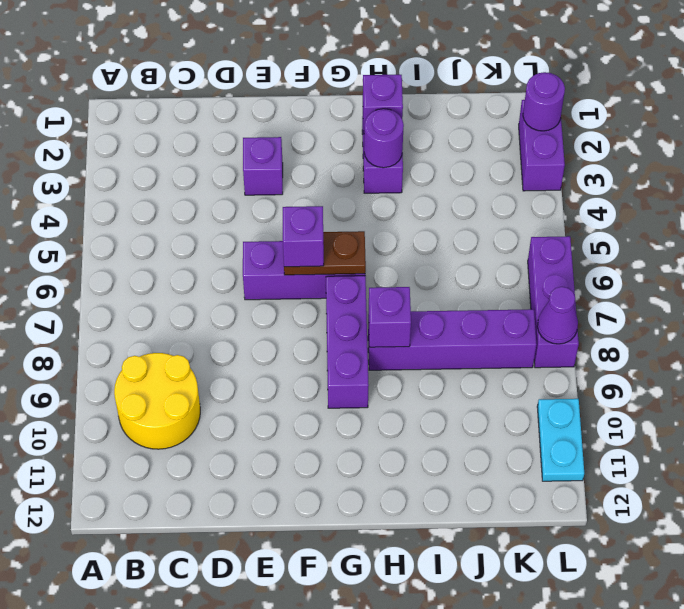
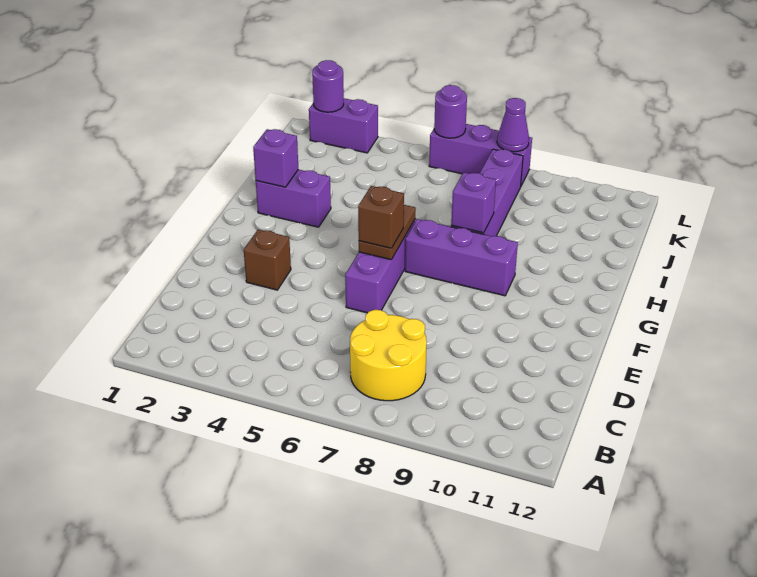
yellow round brick B9:C10 level 1 -> yellow round brick B7:C8 level 1
purple brick E3 level 1 -> brown brick E3 level 1
purple brick F6 level 3 -> brown brick F6 level 3
purple round brick H3 level 2 -> purple round brick L6 level 2
cyan plate L10:L11 level 1 -> none

